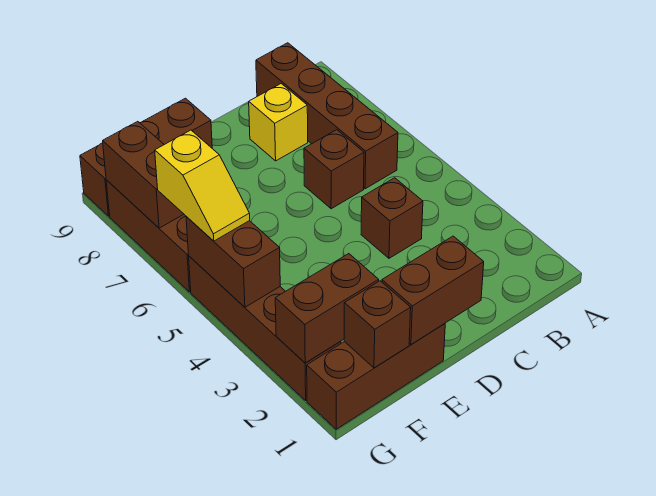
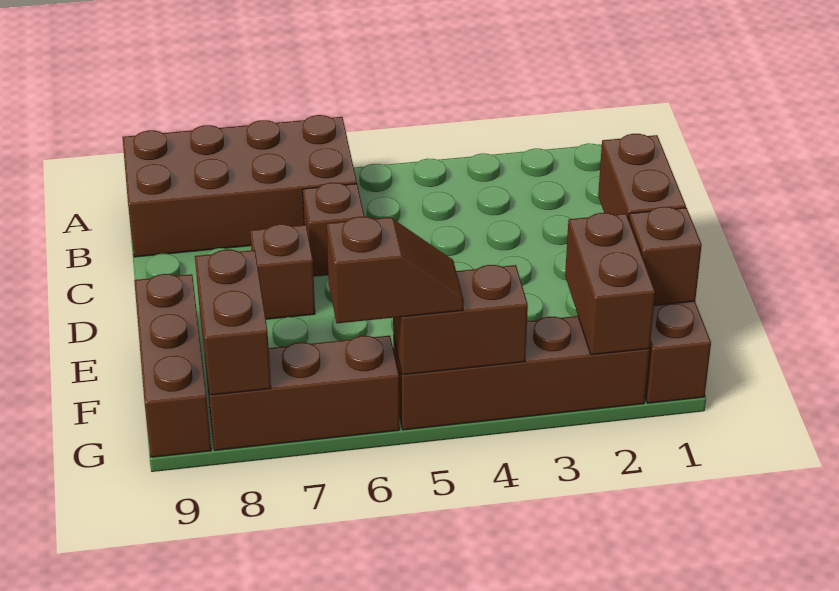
brown brick B6:B9 level 1 -> brown brick A6:B9 level 1
brown brick C4 level 1 -> brown brick D7 level 1
yellow brick C8 level 1 -> none
yellow slope G5:G6 level 3 top 6 -> brown slope G5:G6 level 3 top 6
brown brick G7:G8 level 2 -> brown brick F8:G8 level 2

